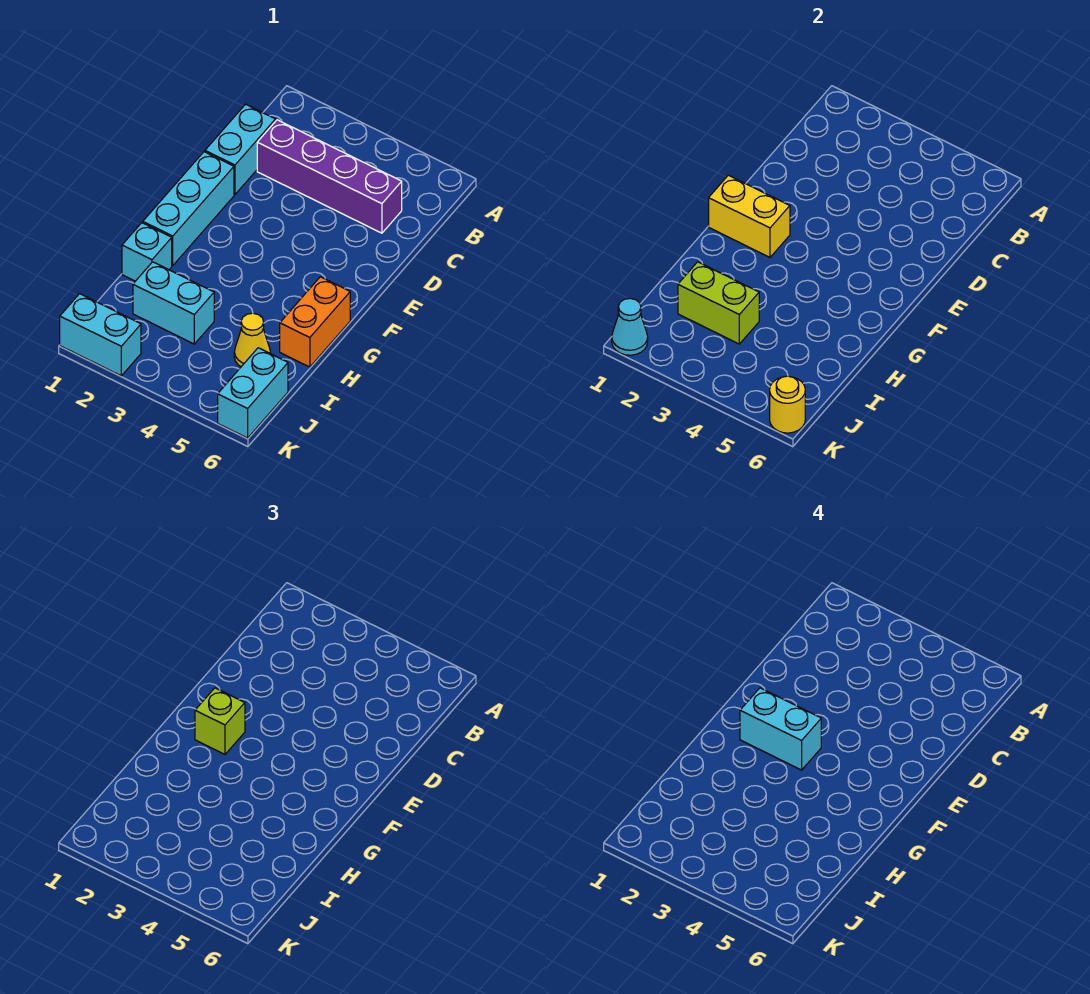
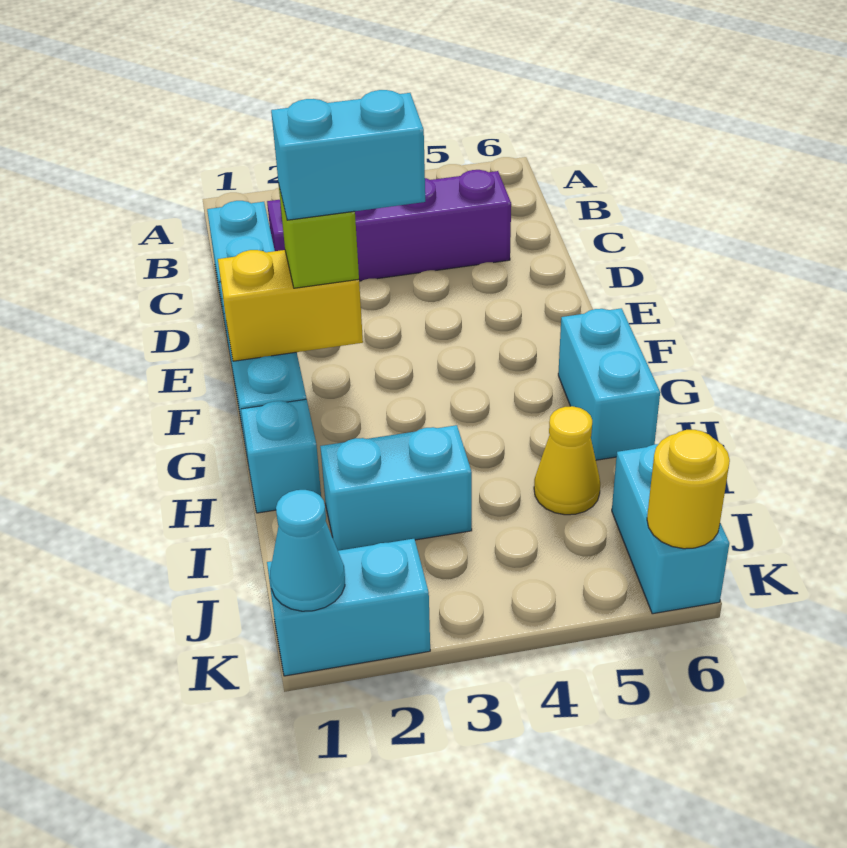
orange brick G6:H6 level 1 -> cyan brick G6:H6 level 1
lime brick I2:I3 level 2 -> none

